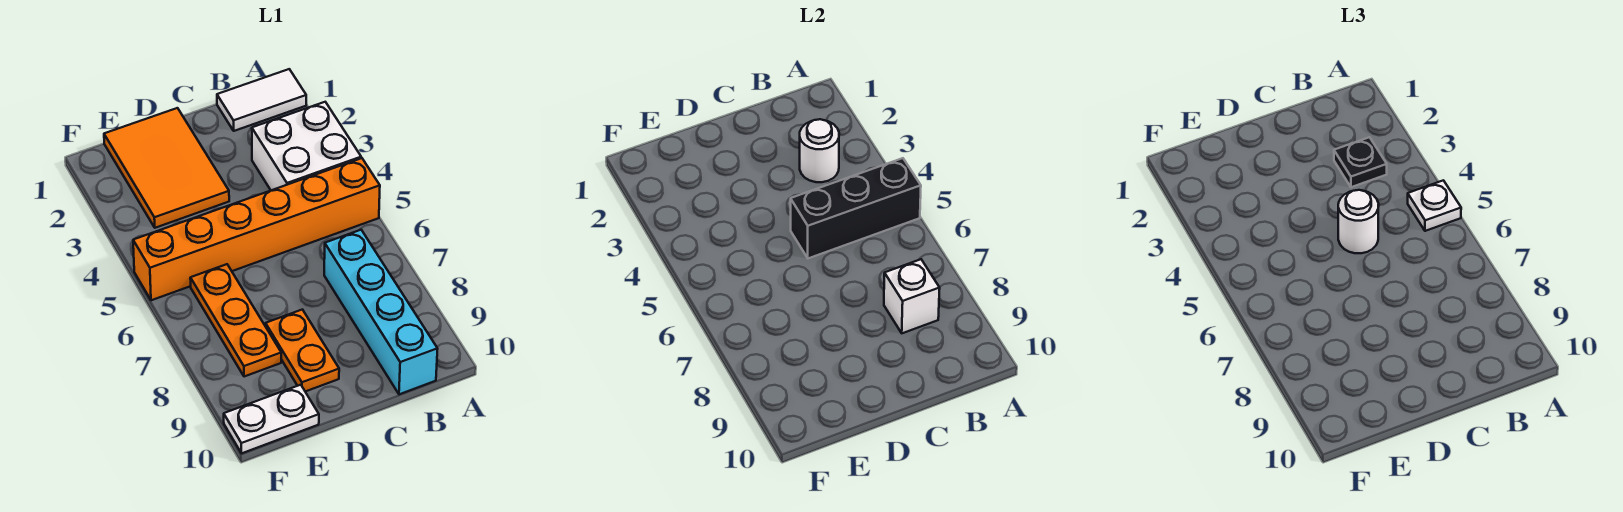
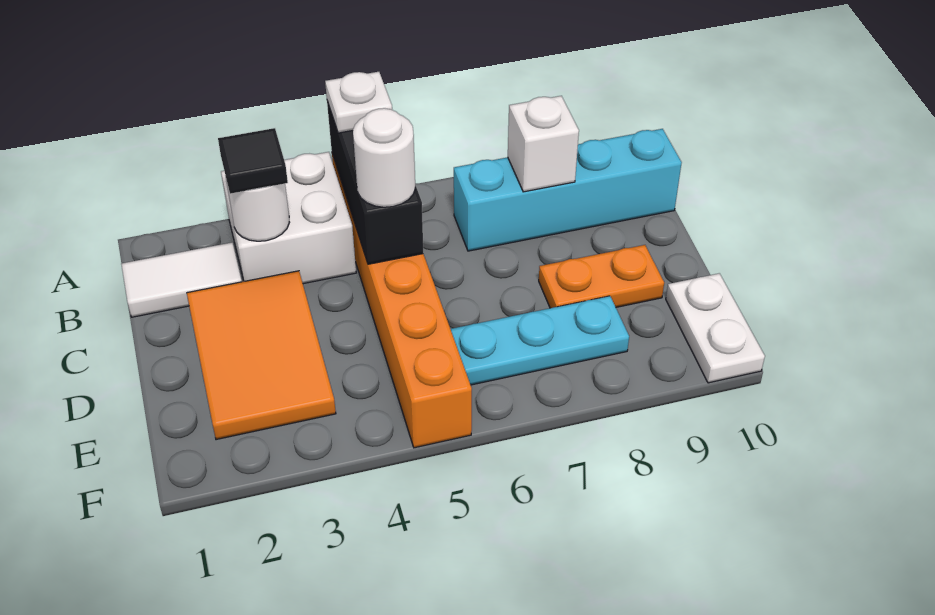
white tile A1:B1 level 1 -> white tile B1:B2 level 1
black plate B3 level 3 -> black tile B3 level 3
orange tile D1:E3 level 1 -> orange tile C2:E3 level 1
orange plate E6:E8 level 1 -> cyan plate E6:E8 level 1

